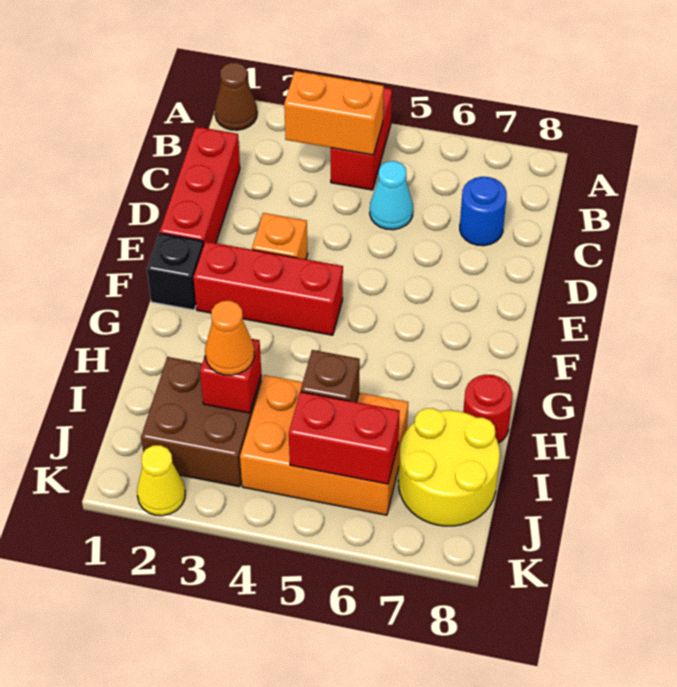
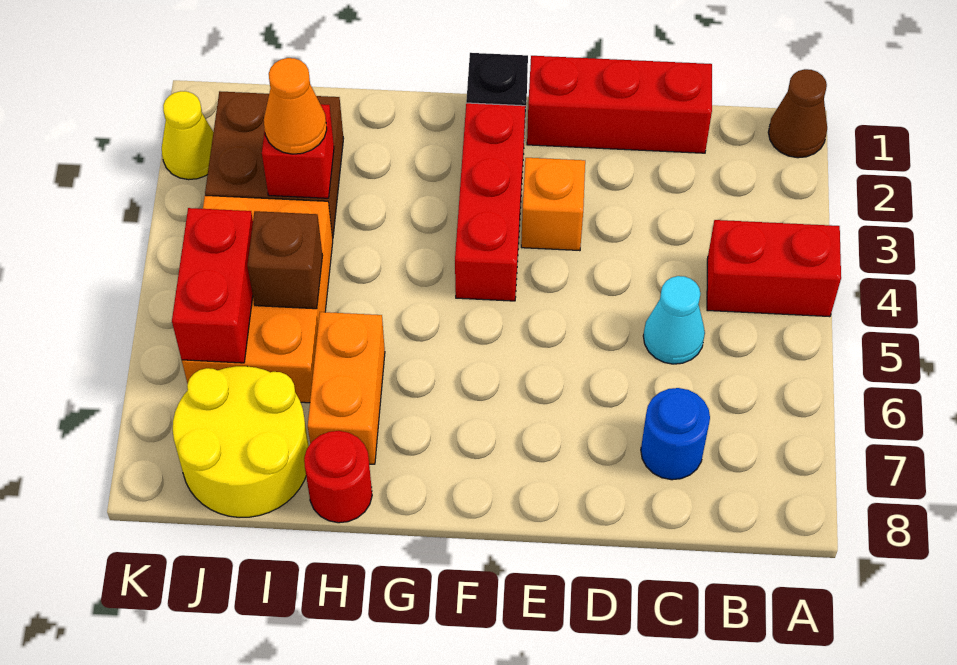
orange brick B3:B4 level 2 -> orange brick H6:H7 level 1

